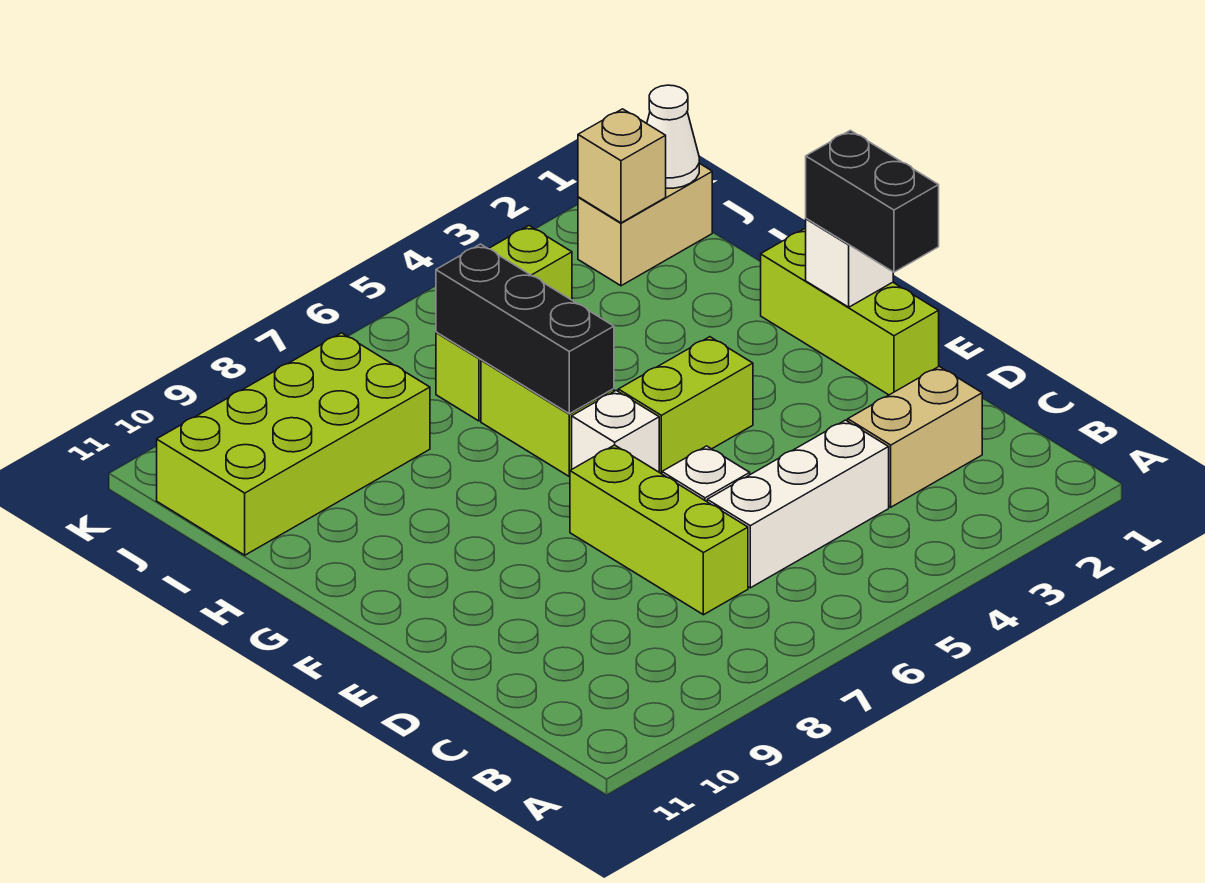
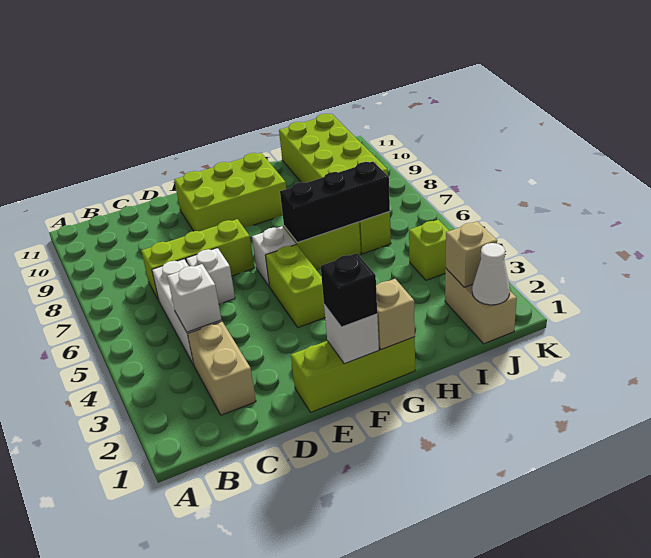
none -> white brick C4 level 2
black brick E1:F1 level 3 -> black brick F1 level 3
none -> lime brick E9:G10 level 1
none -> tan brick G1 level 2

